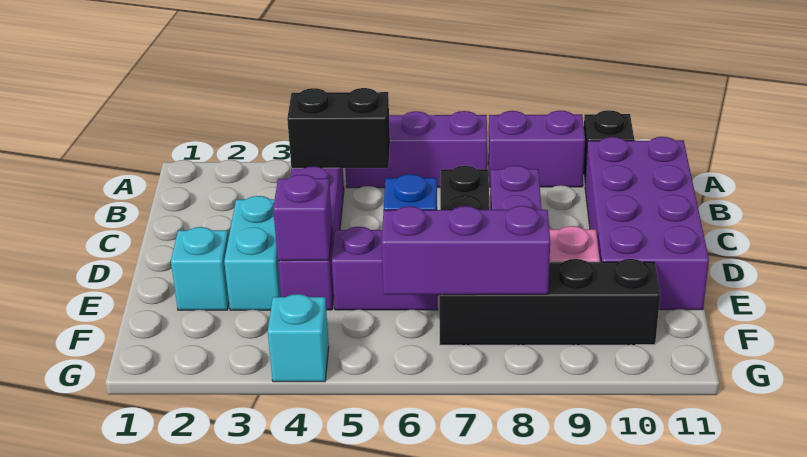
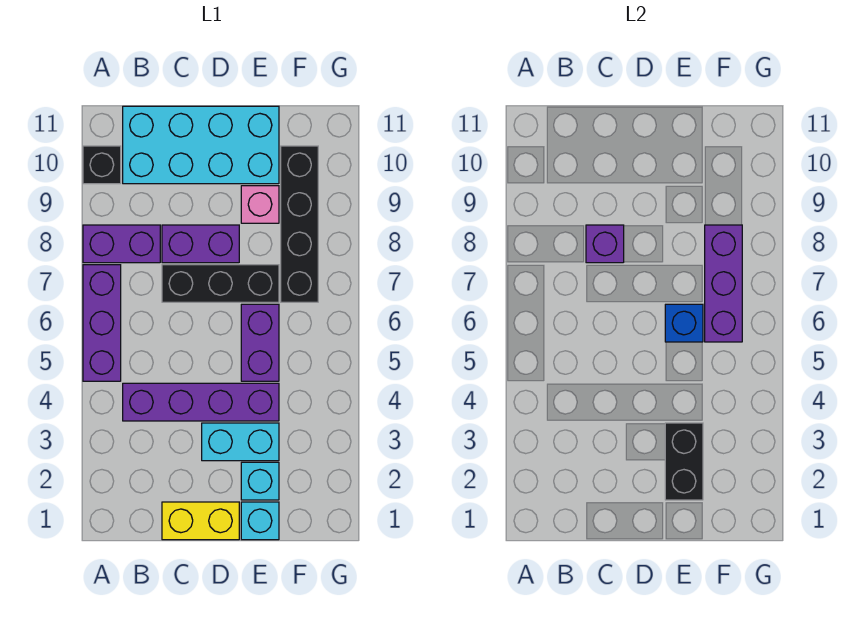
purple brick A8:A9 level 1 -> purple brick A8:B8 level 1
black brick B4:B5 level 2 -> black brick E2:E3 level 2
purple brick B10:E11 level 1 -> cyan brick B10:E11 level 1
none -> yellow brick C1:D1 level 1
purple brick E4 level 2 -> purple brick C8 level 2
cyan brick G4 level 1 -> cyan brick E1 level 1

